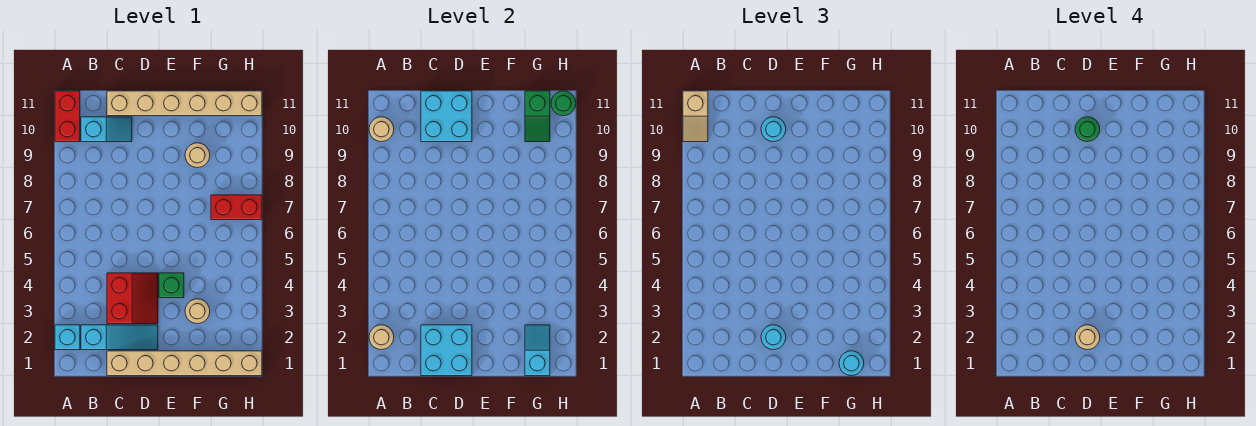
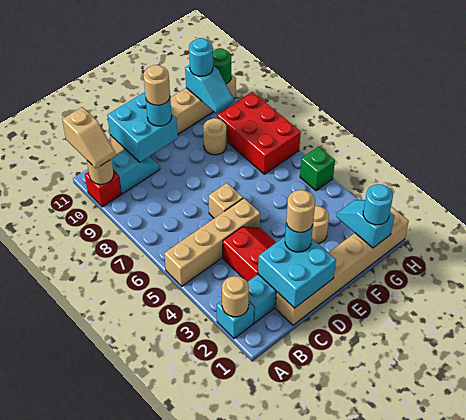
none -> tan brick A5:D5 level 1
red brick A10:A11 level 1 -> red brick A10 level 1
none -> tan brick D6 level 1
green round brick D10 level 4 -> tan round brick D10 level 4
green brick E4 level 1 -> green brick H5 level 1
red brick G7:H7 level 1 -> red brick G7:H9 level 1
green slope G10:G11 level 2 top 11 -> cyan slope G10:G11 level 2 top 11
none -> cyan round brick G11 level 3

